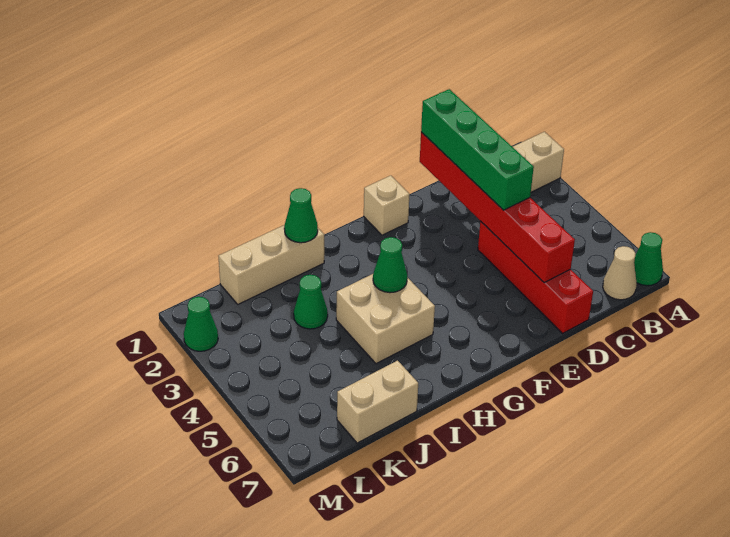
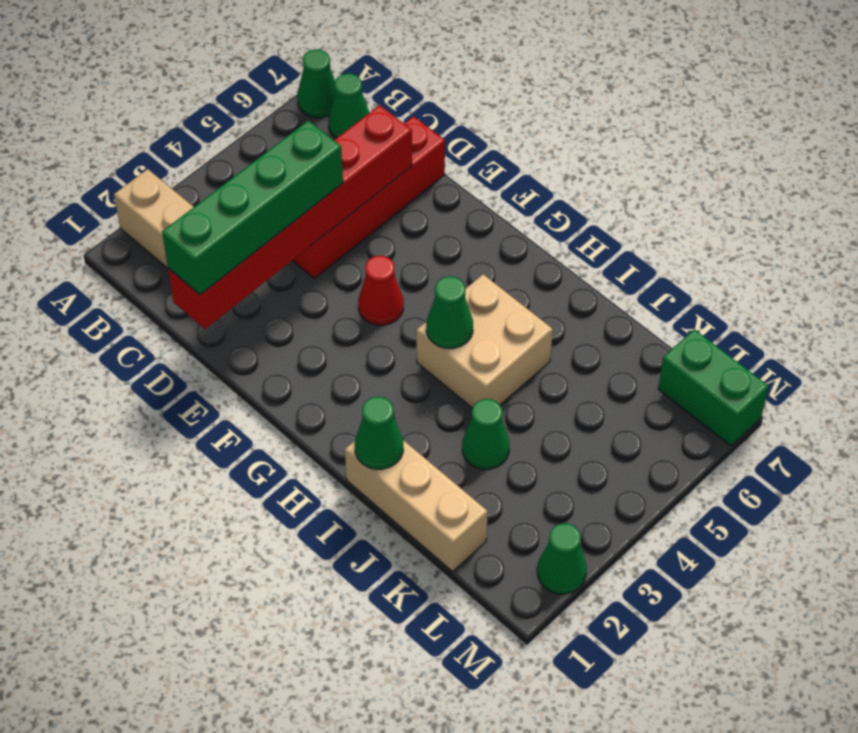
tan cone B7 level 1 -> green cone B7 level 1
tan brick F1 level 1 -> none
none -> red cone F4 level 1
tan brick J7:K7 level 1 -> none
none -> green brick L7:M7 level 1

